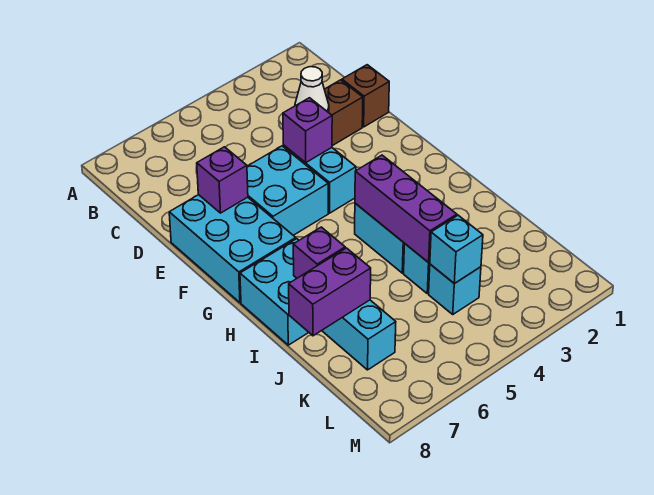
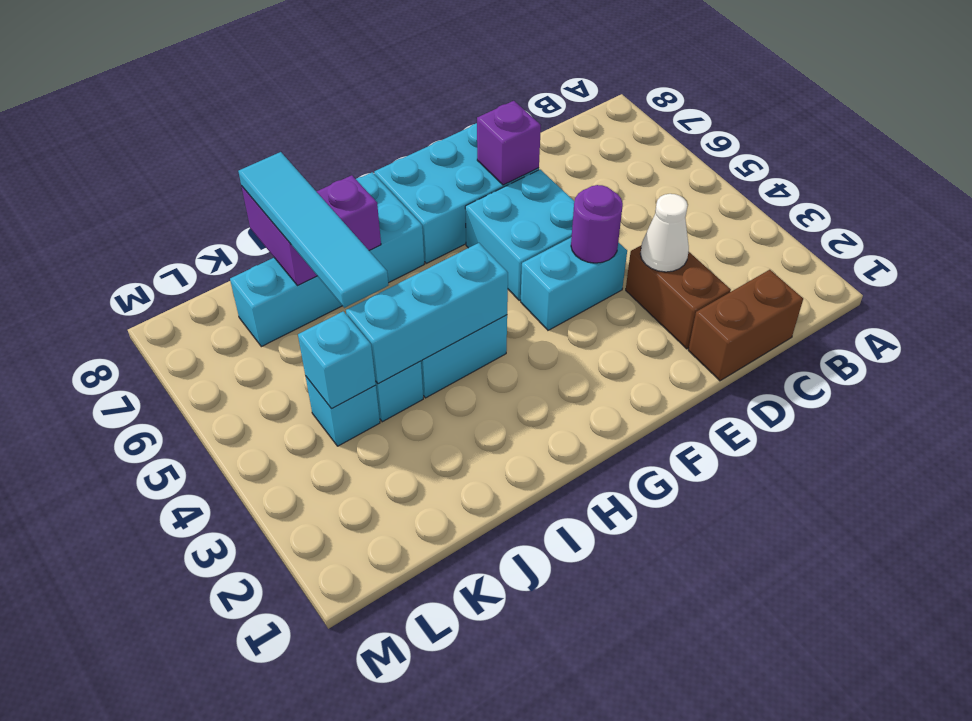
brown brick D1 level 1 -> brown brick C1:D1 level 1
purple brick E4 level 2 -> purple round brick E4 level 2
purple brick H4:J4 level 2 -> cyan brick H4:J4 level 2
none -> cyan tile J5:J8 level 3

